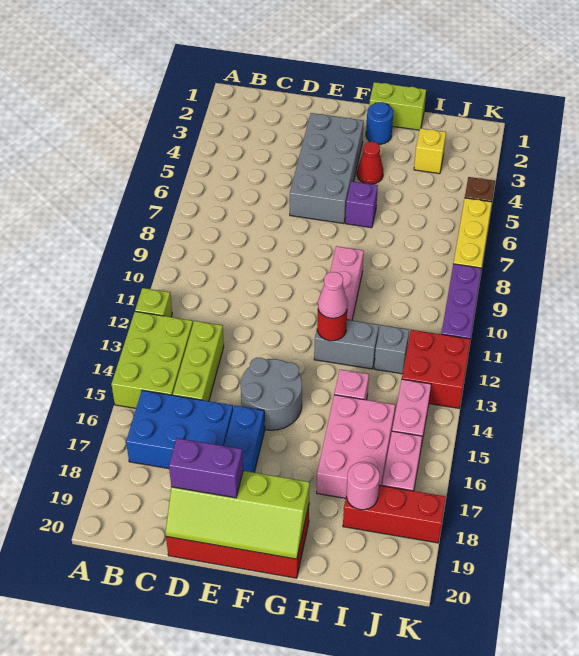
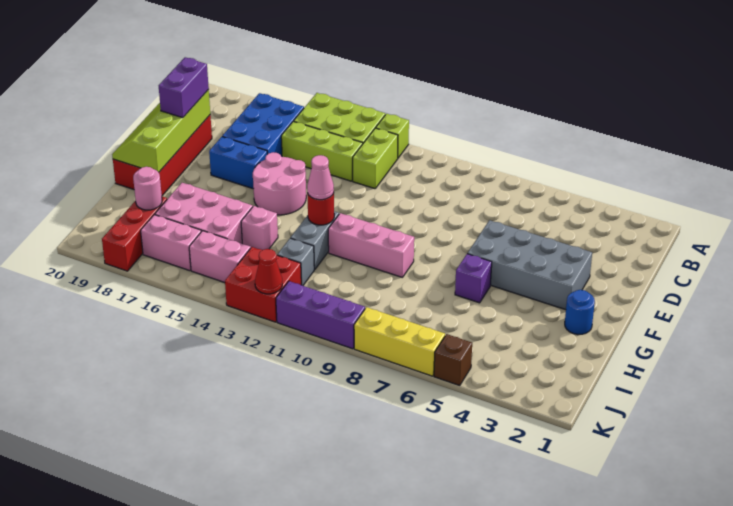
grey round brick E14:F15 level 1 -> pink round brick E14:F15 level 1
lime brick G1:H1 level 1 -> lime brick B12:C12 level 1
red cone G4 level 1 -> red cone K12 level 2
yellow brick I3 level 1 -> none

